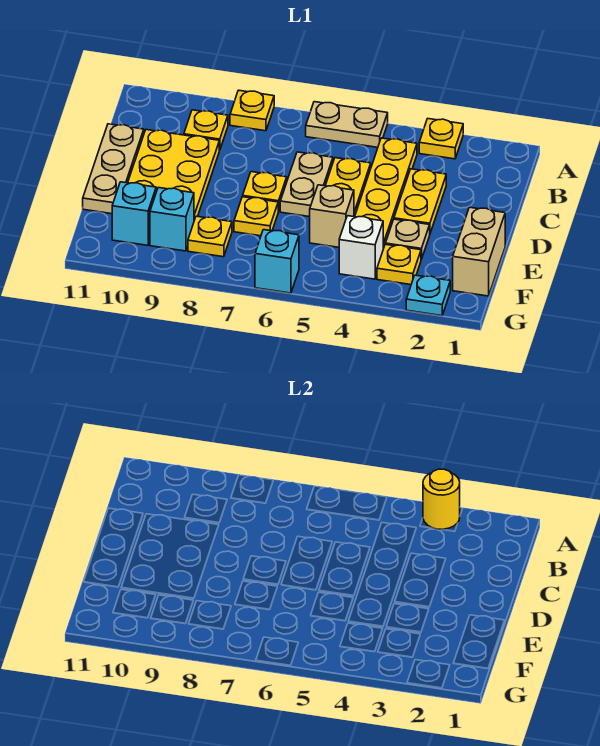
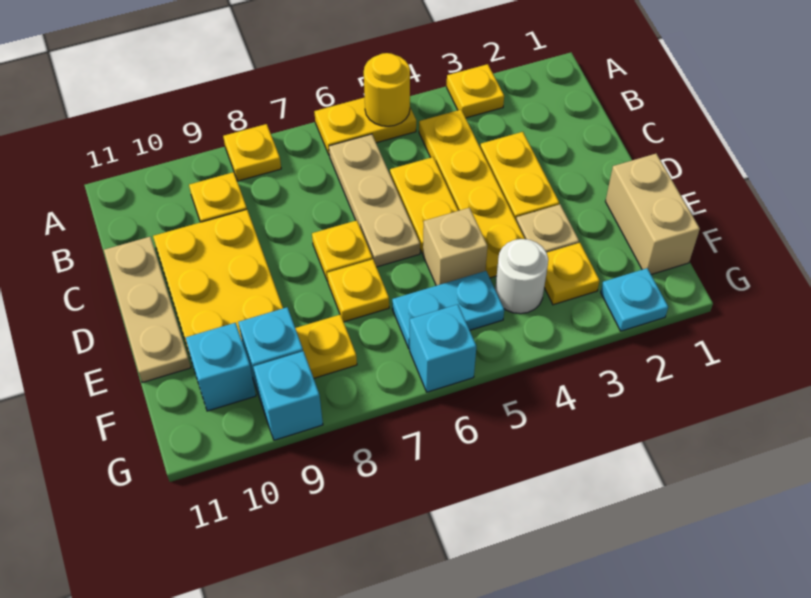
yellow round brick A3 level 2 -> yellow round brick A5 level 2
tan plate A5:A6 level 1 -> yellow plate A5:A6 level 1
tan plate C6:D6 level 1 -> tan plate B6:D6 level 1
white brick F4 level 1 -> white round brick F4 level 1
none -> cyan plate F5:F6 level 1
none -> cyan brick G9 level 1

